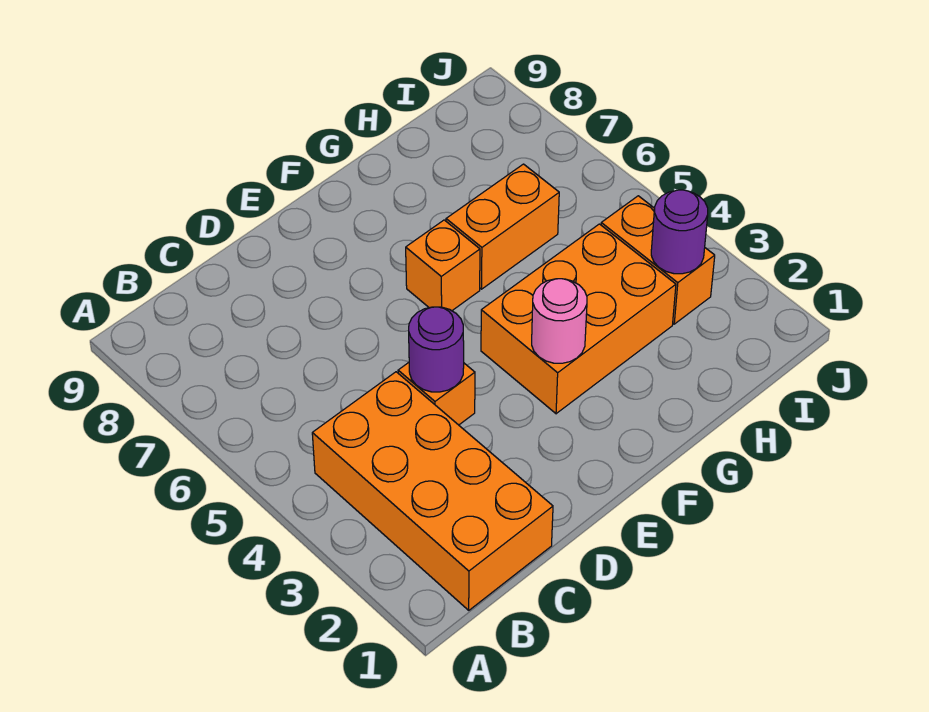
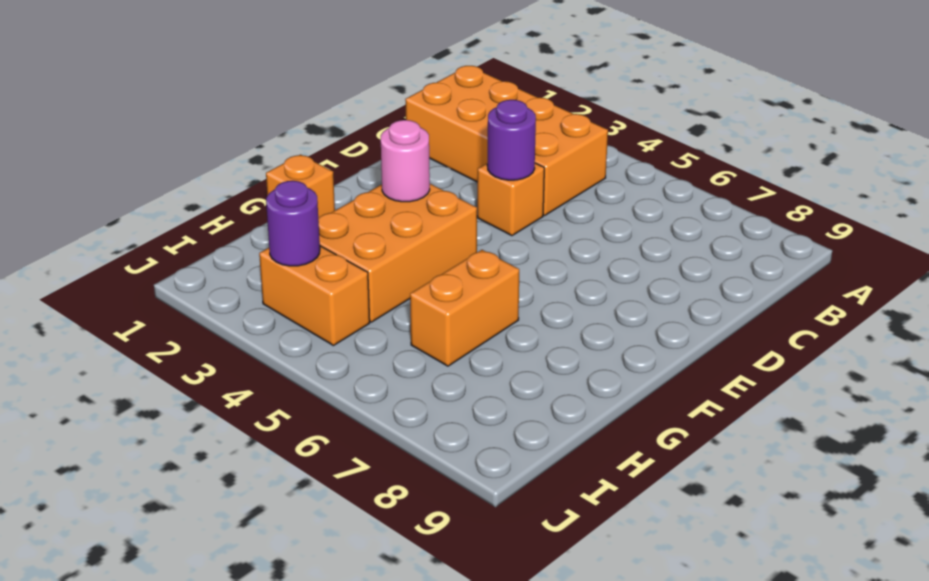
orange brick F6 level 1 -> orange brick G1 level 1

